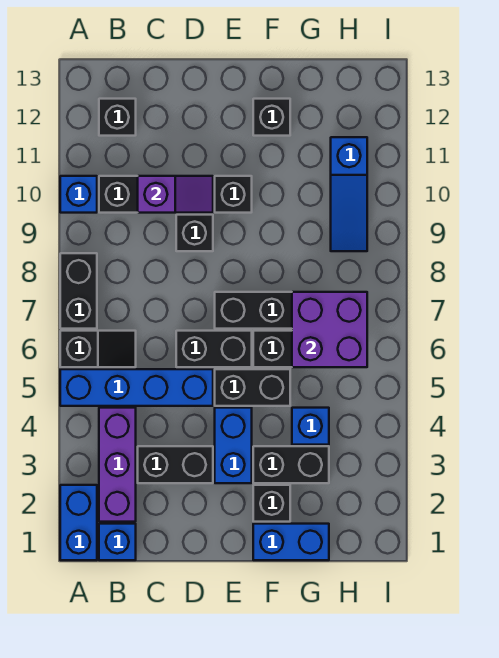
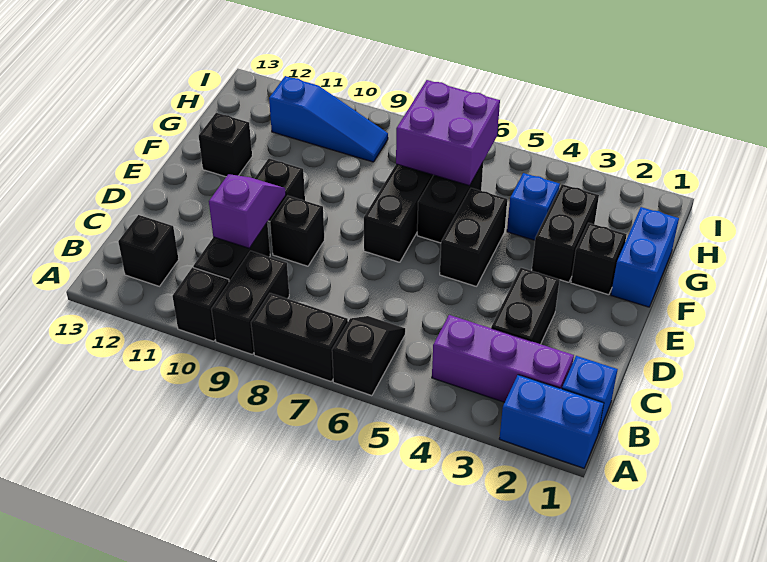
blue brick A5:D5 level 1 -> none
blue brick A10 level 1 -> black brick A10 level 1
black brick D6:E6 level 1 -> black brick A9:B9 level 1
blue brick E3:E4 level 1 -> none

